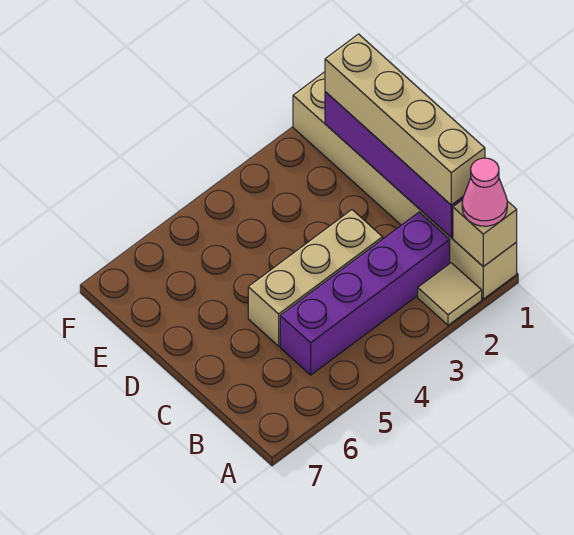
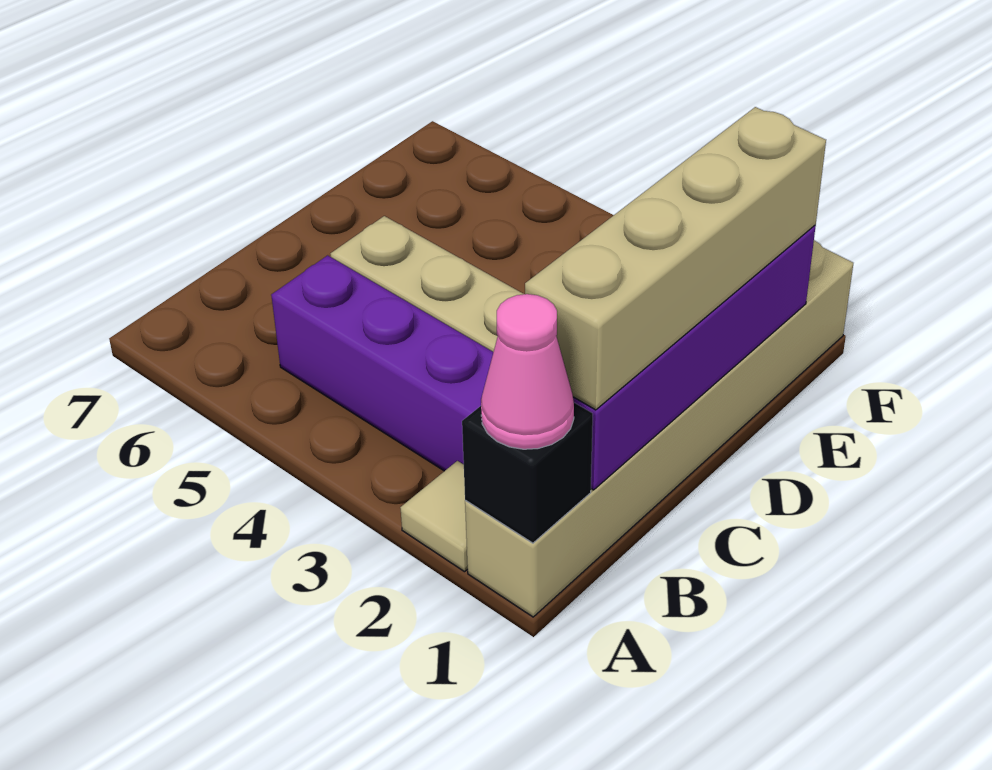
tan brick A1 level 2 -> black brick A1 level 2

